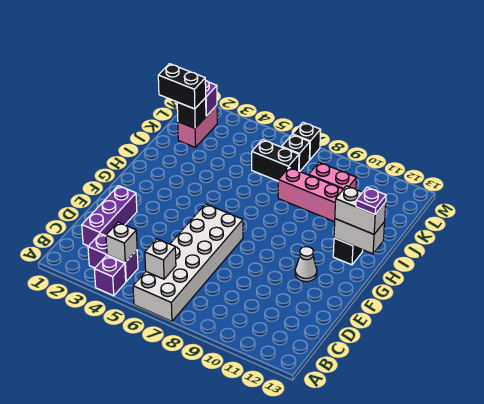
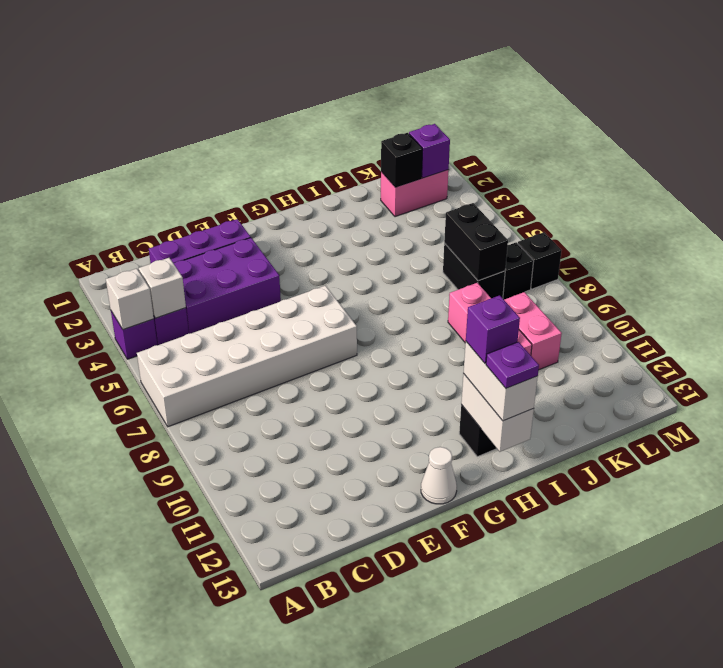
white brick B6 level 2 -> white brick A4 level 2
none -> purple brick C3:E4 level 1
white cone F11 level 1 -> white cone F13 level 1
none -> purple brick H12 level 4
black brick K1:K2 level 3 -> black brick K6:K7 level 2

